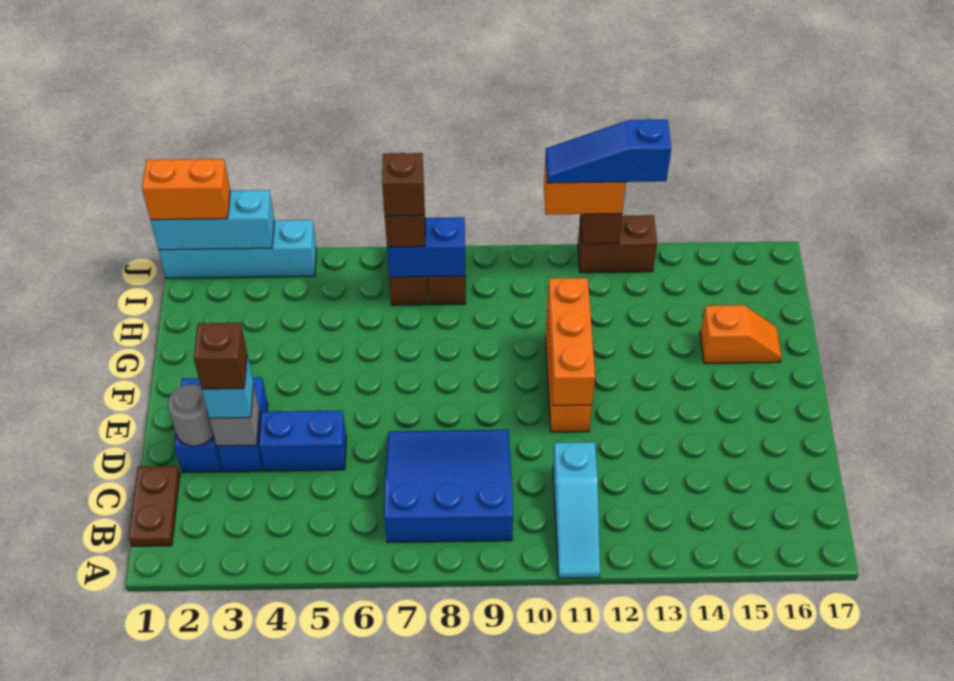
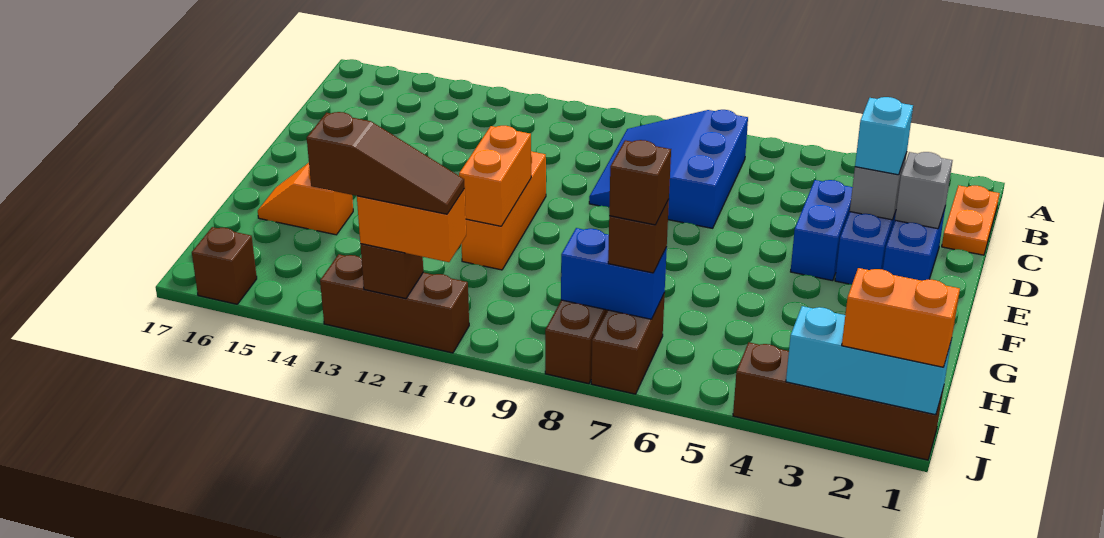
cyan slope A11:C11 level 1 top C -> none
brown plate B1:C1 level 1 -> orange plate B1:C1 level 1
blue slope B7:D9 level 1 top B -> blue slope B7:D9 level 1 top 7
grey round brick D2 level 2 -> grey brick D2 level 2
brown brick D3 level 4 -> brown brick J16 level 1
blue brick D4:D5 level 1 -> blue brick D4:E4 level 1
orange brick E11:G11 level 2 -> orange brick F11:G11 level 2
cyan brick J1:J4 level 1 -> brown brick J1:J4 level 1
blue slope J11:J13 level 4 top 13 -> brown slope J11:J13 level 4 top 13
brown brick J12:J13 level 1 -> brown brick J11:J13 level 1

